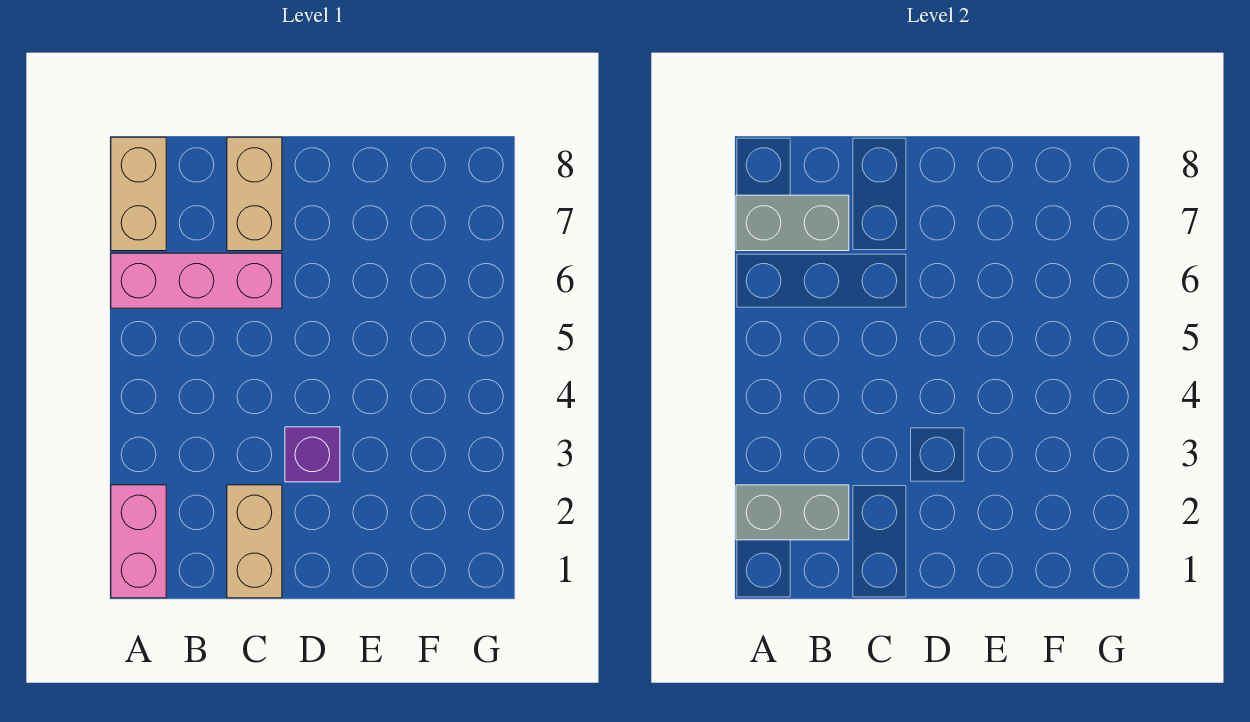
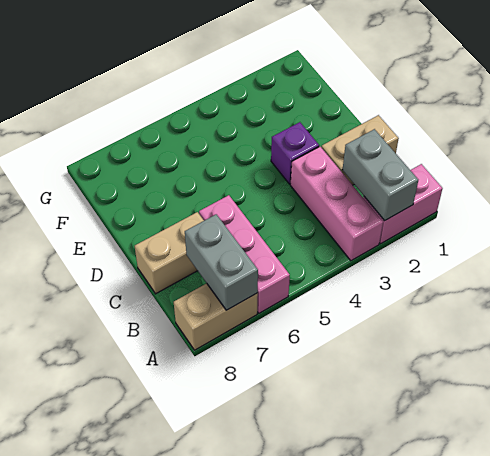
none -> pink brick A3:C3 level 1

